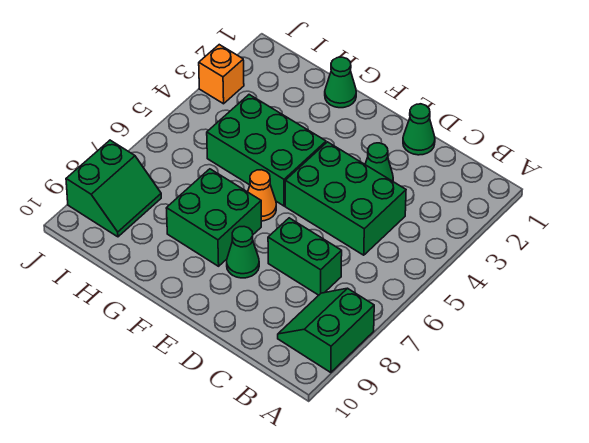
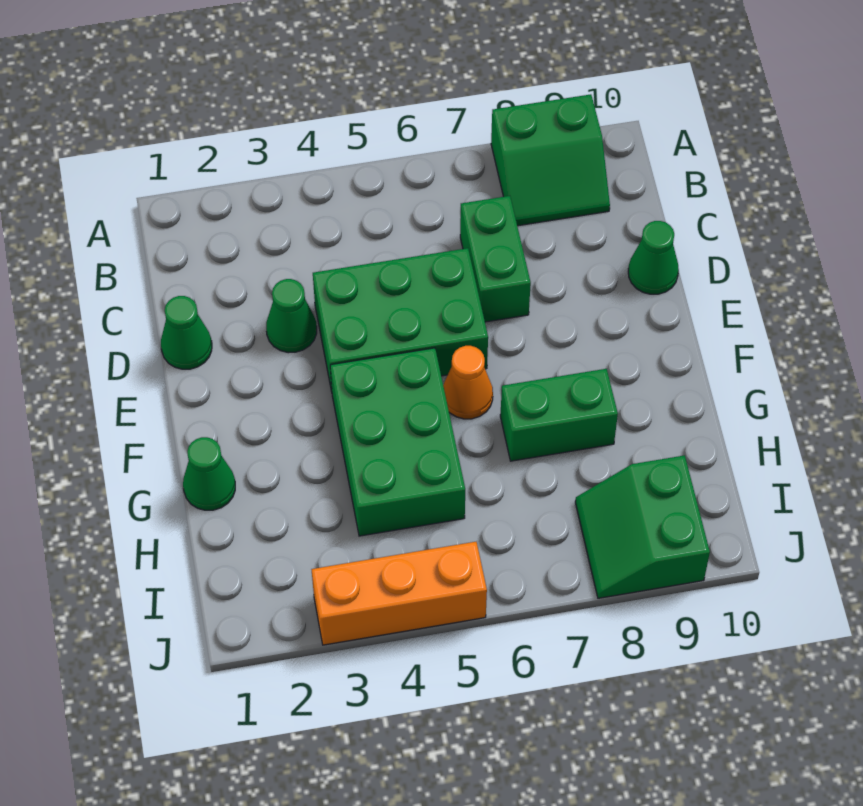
green brick C4:E5 level 1 -> green brick D4:E6 level 1
green cone E8 level 1 -> green cone D10 level 1
green brick F7:G8 level 1 -> green brick G7:G8 level 1
green slope I8:J9 level 1 top J -> green slope I8:J9 level 1 top 9
orange brick J3 level 1 -> orange brick J3:J5 level 1

